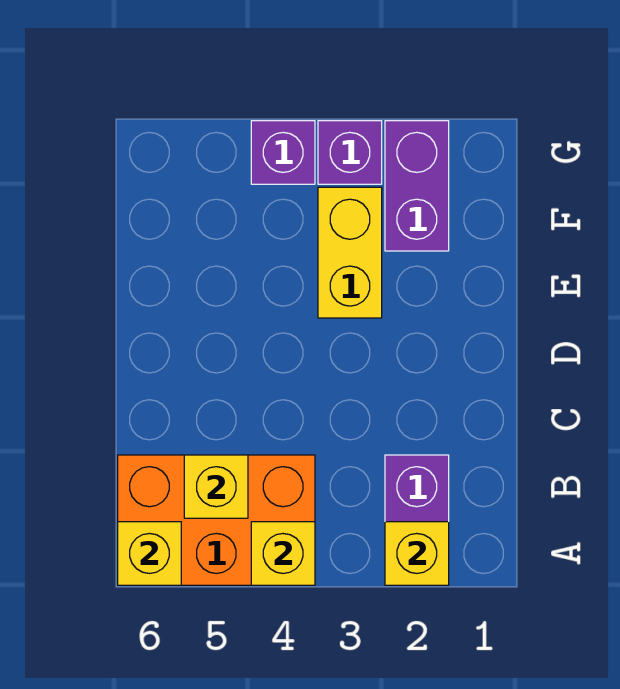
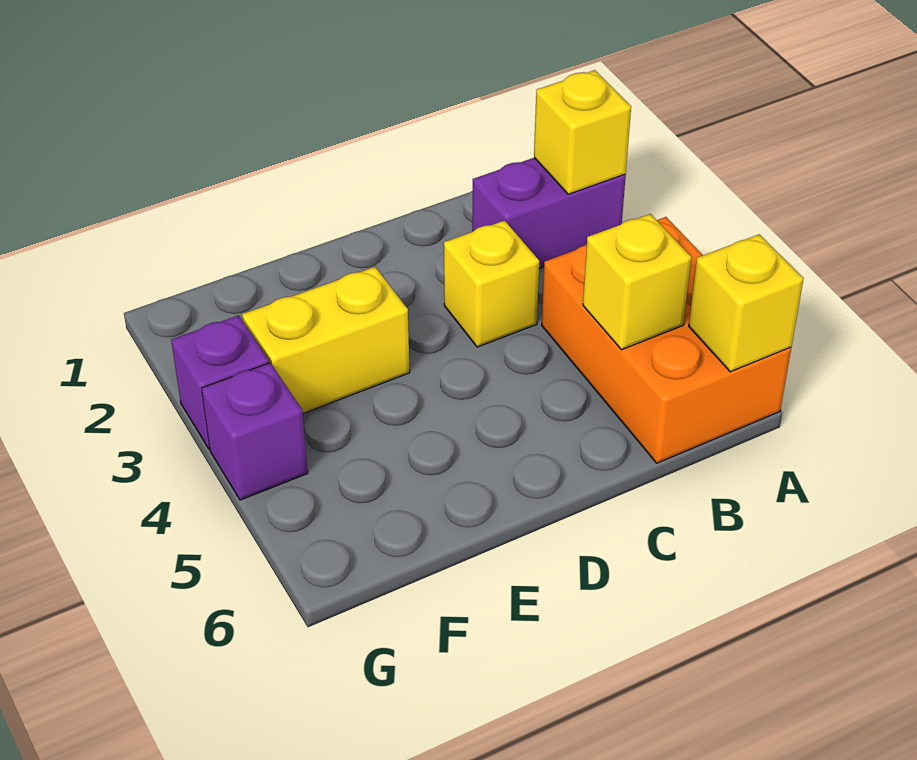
yellow brick A4 level 2 -> yellow brick C3 level 1
purple brick F2:G2 level 1 -> none

